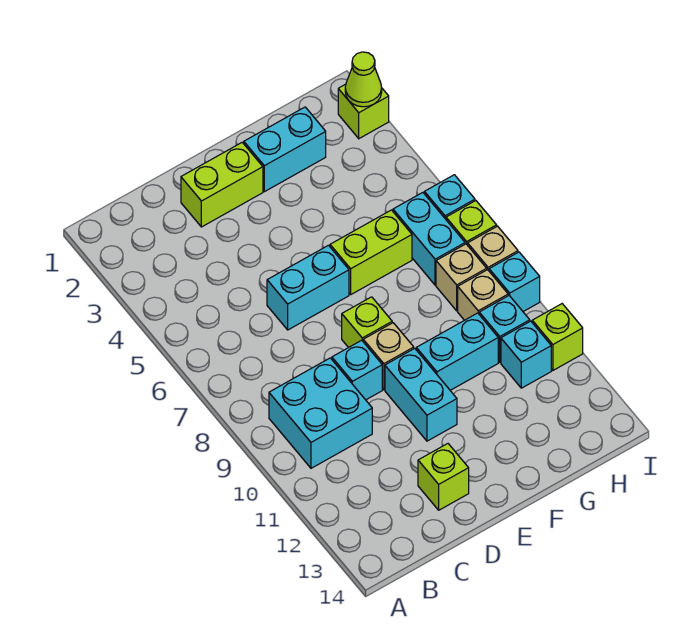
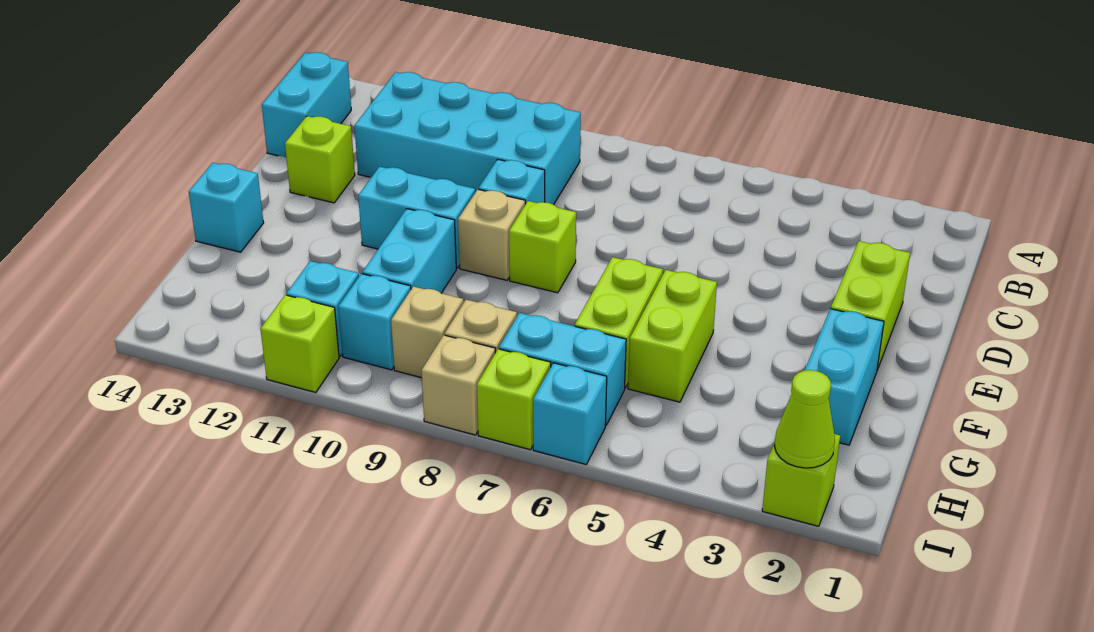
cyan brick B9:C10 level 1 -> cyan brick B9:C12 level 1
cyan brick D6:E6 level 1 -> cyan brick B14:C14 level 1
none -> lime brick F5:G5 level 1
cyan brick I9 level 1 -> cyan brick F14 level 1

